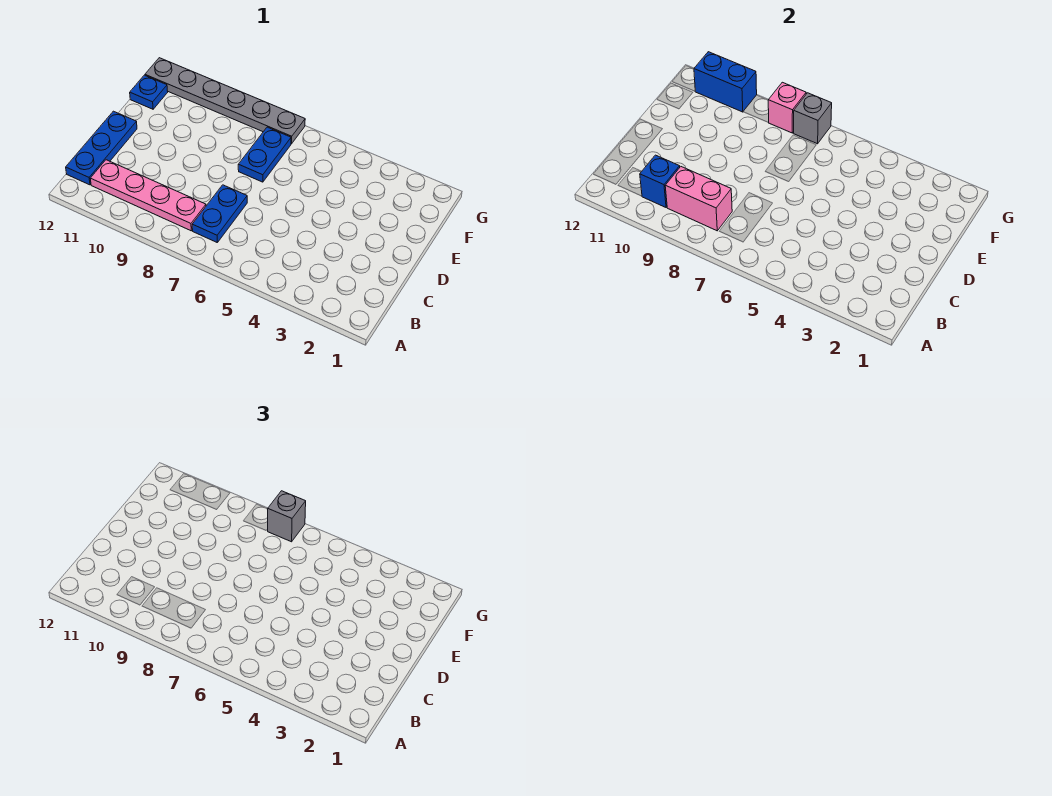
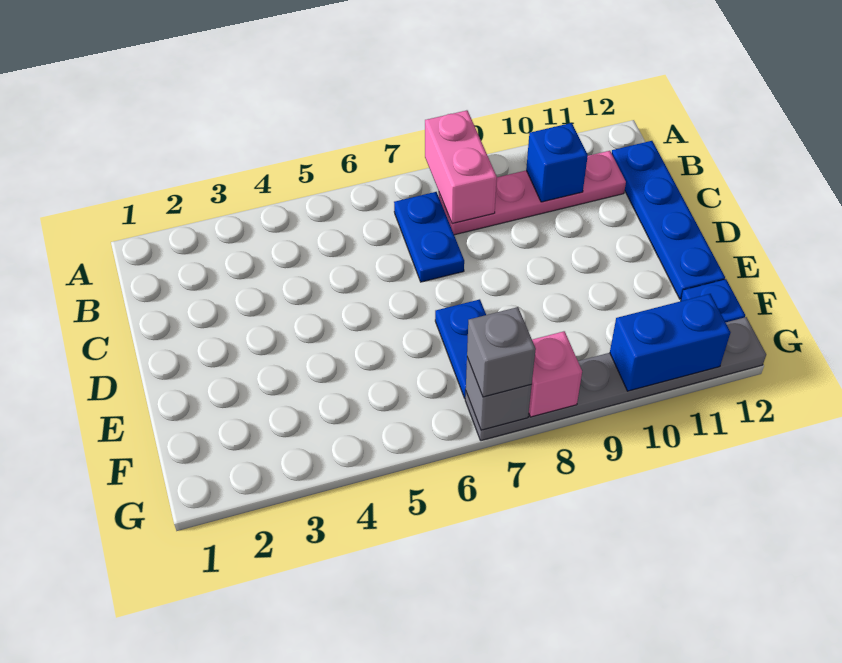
pink brick B8:B9 level 2 -> pink brick A8:B8 level 2
blue plate B12:D12 level 1 -> blue plate B12:E12 level 1

